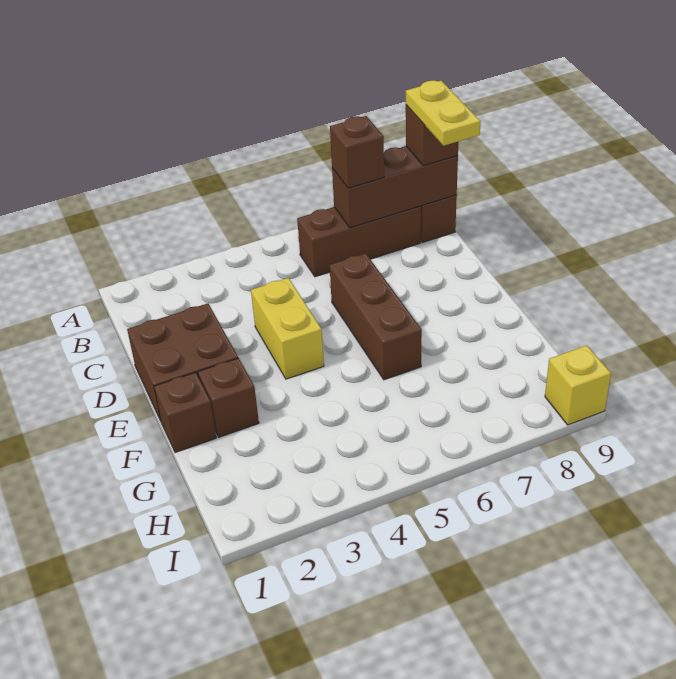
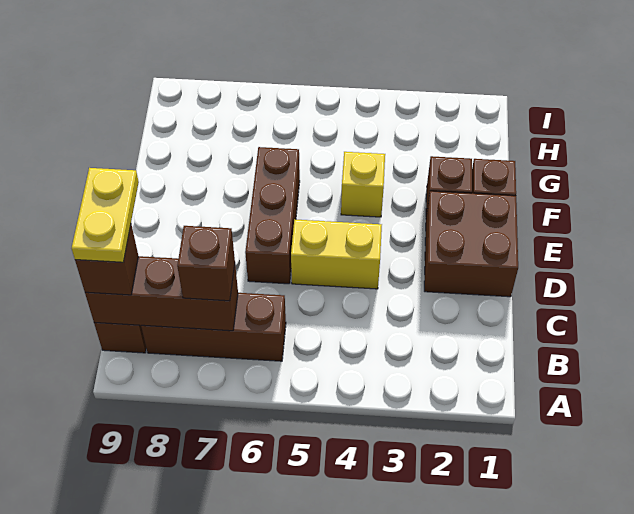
yellow brick D4:E4 level 1 -> yellow brick D4:D5 level 1
yellow brick I9 level 1 -> yellow brick F4 level 1

